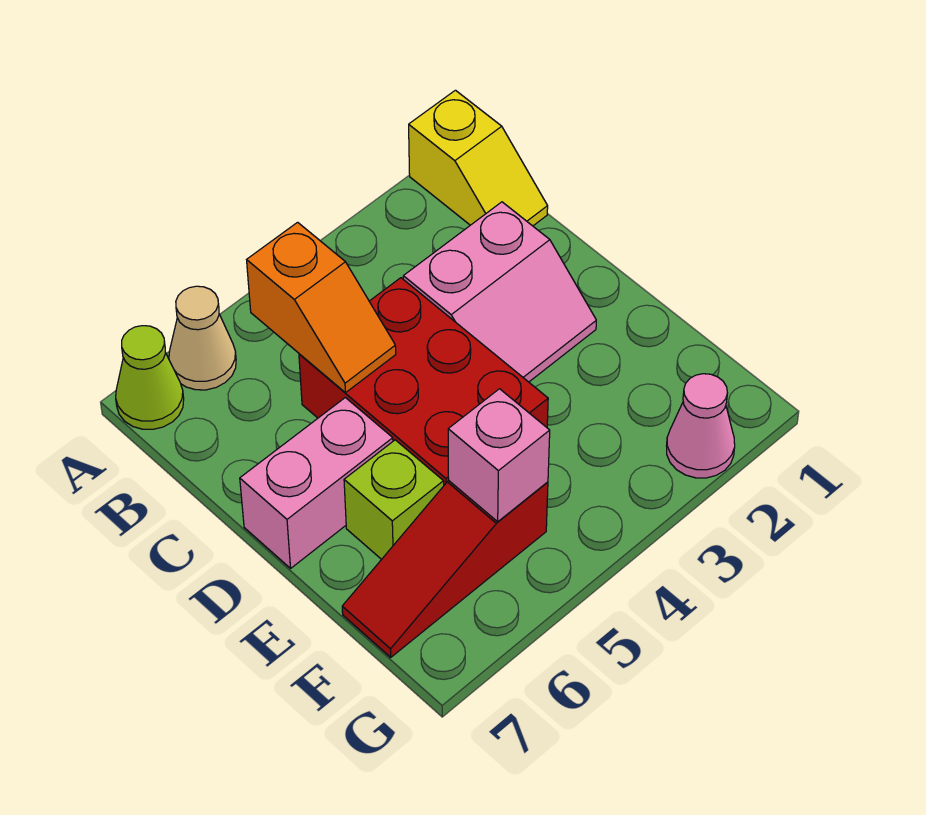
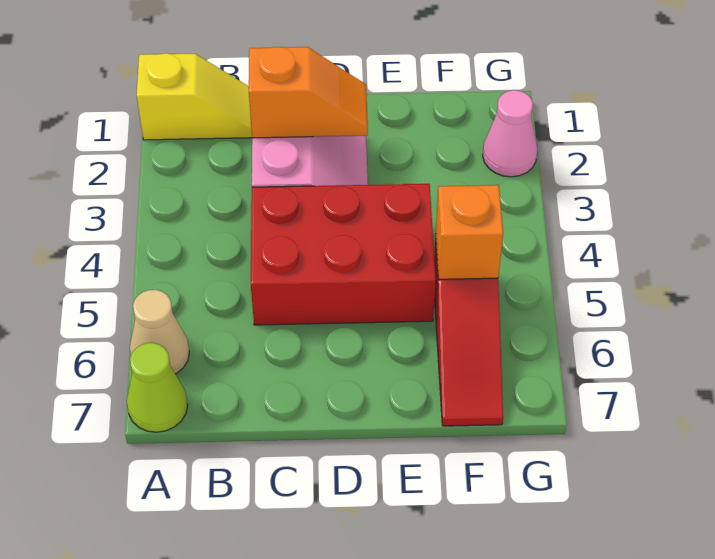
orange slope B5:C5 level 2 top B -> orange slope C2:D2 level 2 top C
pink brick D6:D7 level 1 -> none
lime brick E6 level 1 -> none
pink brick F5 level 2 -> orange brick F5 level 2

